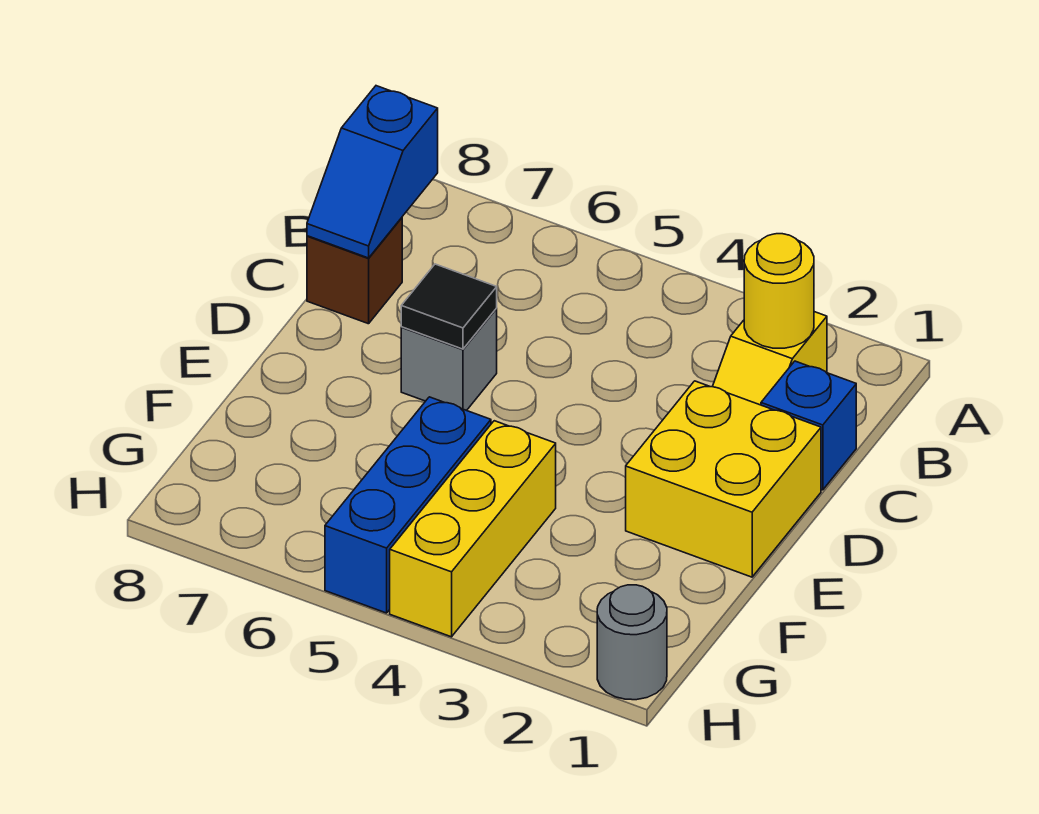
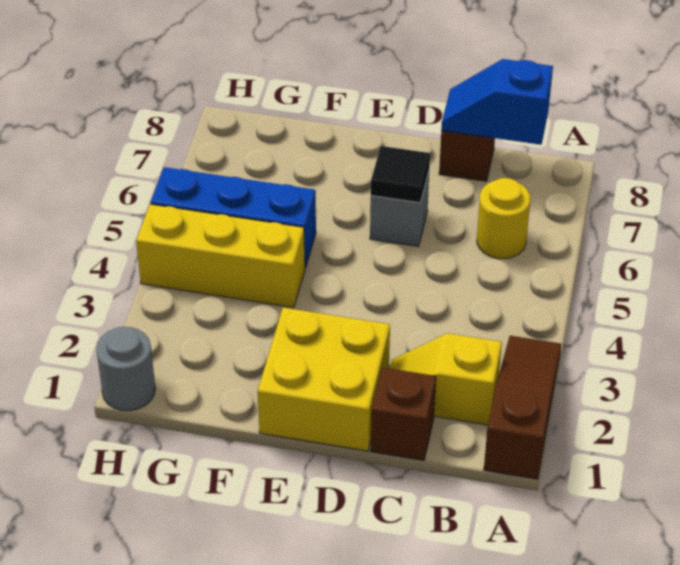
none -> brown slope A1:A3 level 1 top 1
yellow round brick B2 level 2 -> yellow round brick B6 level 1
blue brick C1 level 1 -> brown brick C1 level 1

